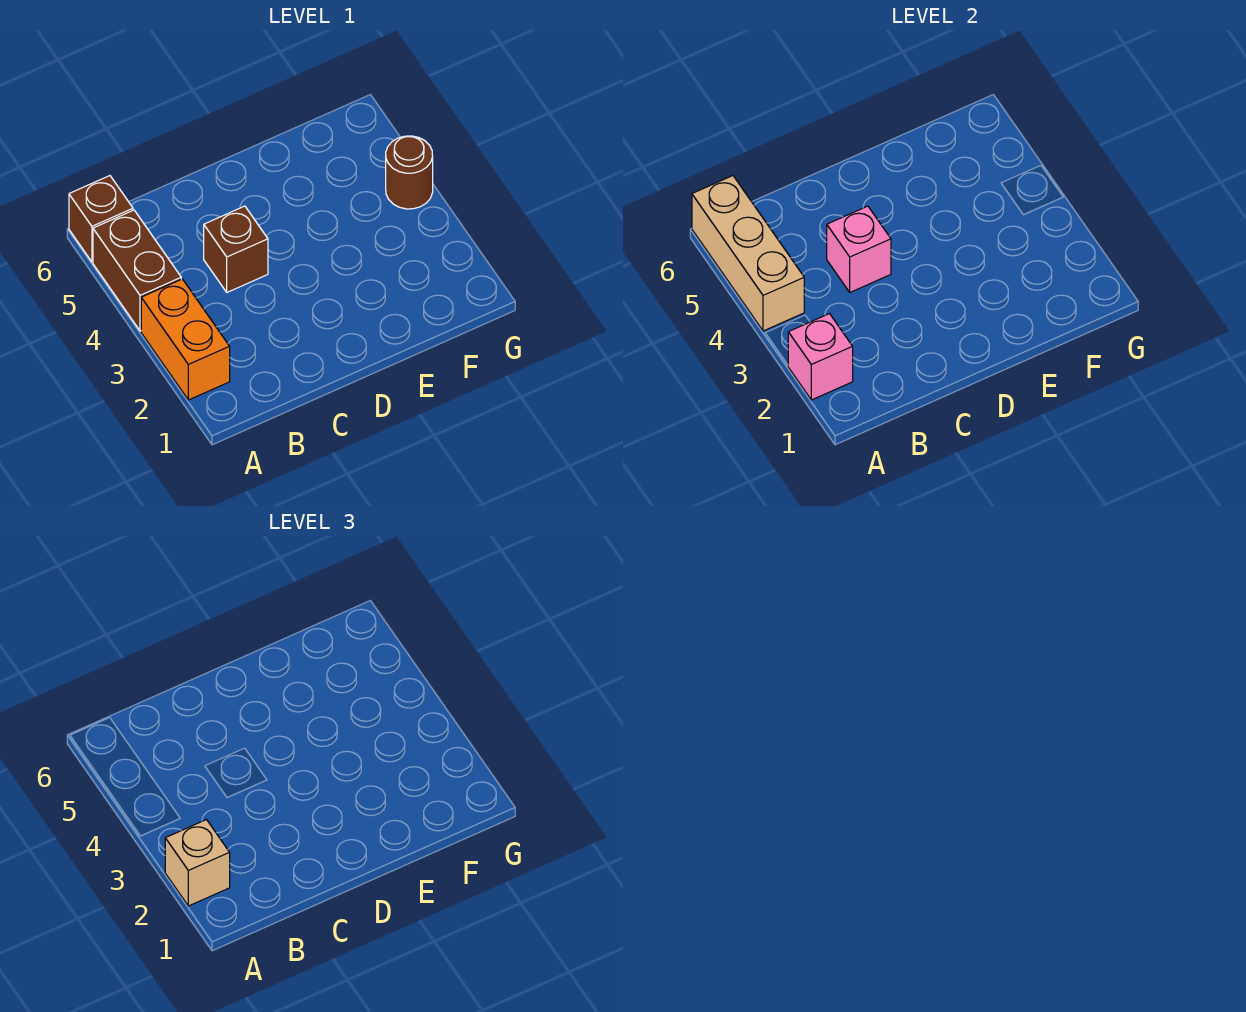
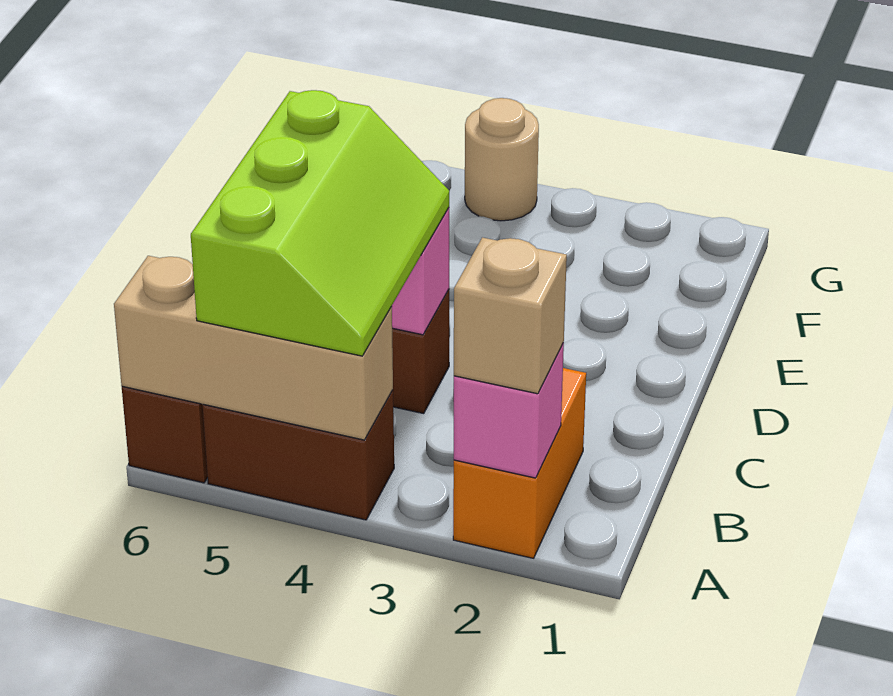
orange brick A2:A3 level 1 -> orange brick A2:B2 level 1
none -> lime slope A4:C5 level 3 top 5
brown round brick G4 level 1 -> tan round brick G4 level 1

